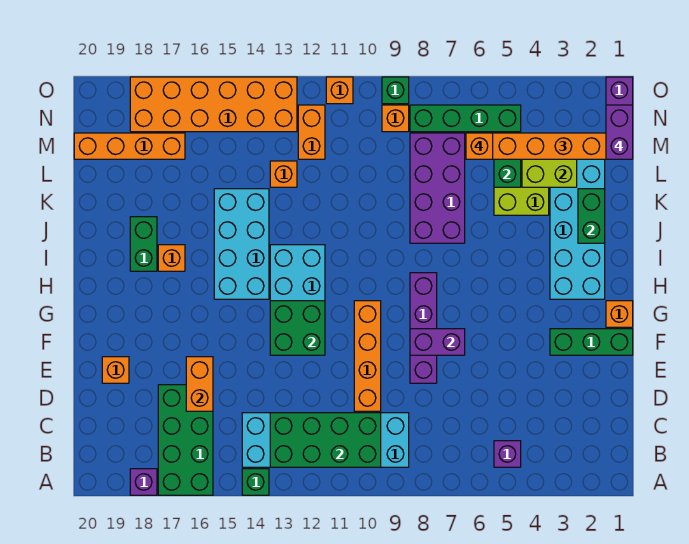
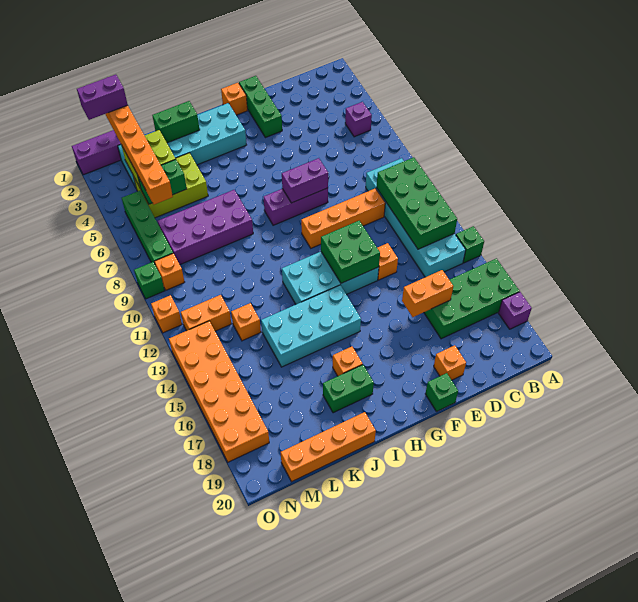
purple brick E8:H8 level 1 -> purple brick F8:H8 level 1
purple brick F7:F8 level 2 -> purple brick F8:G8 level 2
none -> green brick F20 level 1
orange brick M6 level 4 -> orange brick E13 level 1
orange brick M17:M20 level 1 -> orange brick J20:M20 level 1

